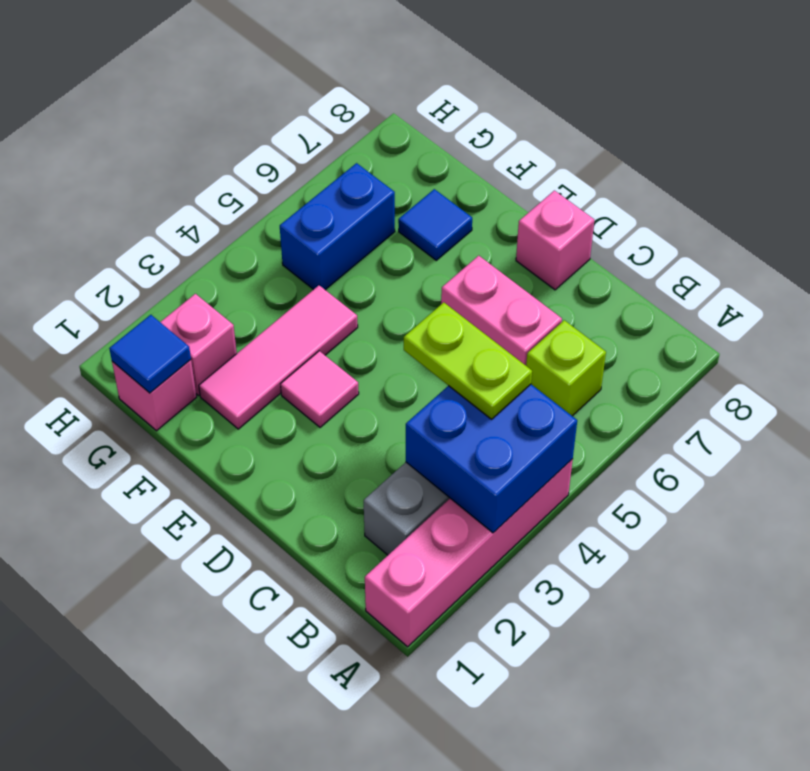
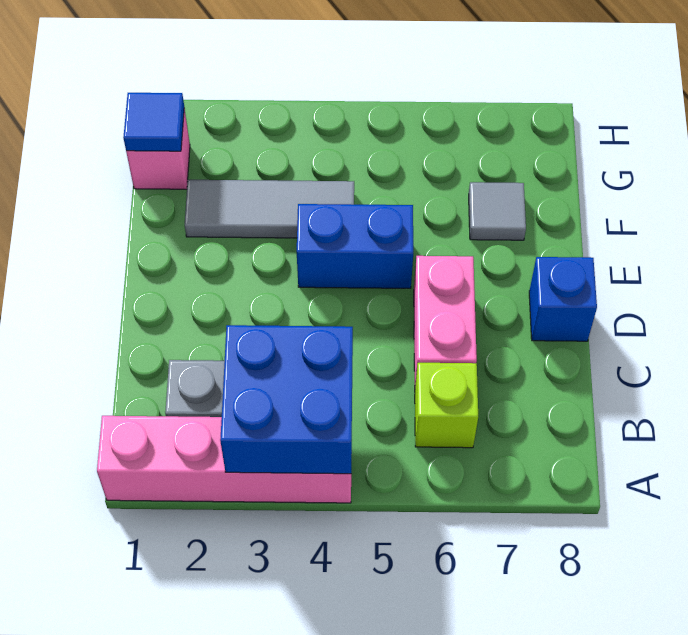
lime plate B4:C4 level 3 -> none
pink brick D8 level 1 -> blue brick D8 level 1
pink tile E3 level 1 -> none
pink tile F2:F4 level 1 -> grey tile F2:F4 level 1
blue tile F7 level 1 -> grey tile F7 level 1
pink brick G2 level 1 -> none
blue brick G5:G6 level 1 -> blue brick E4:E5 level 1

